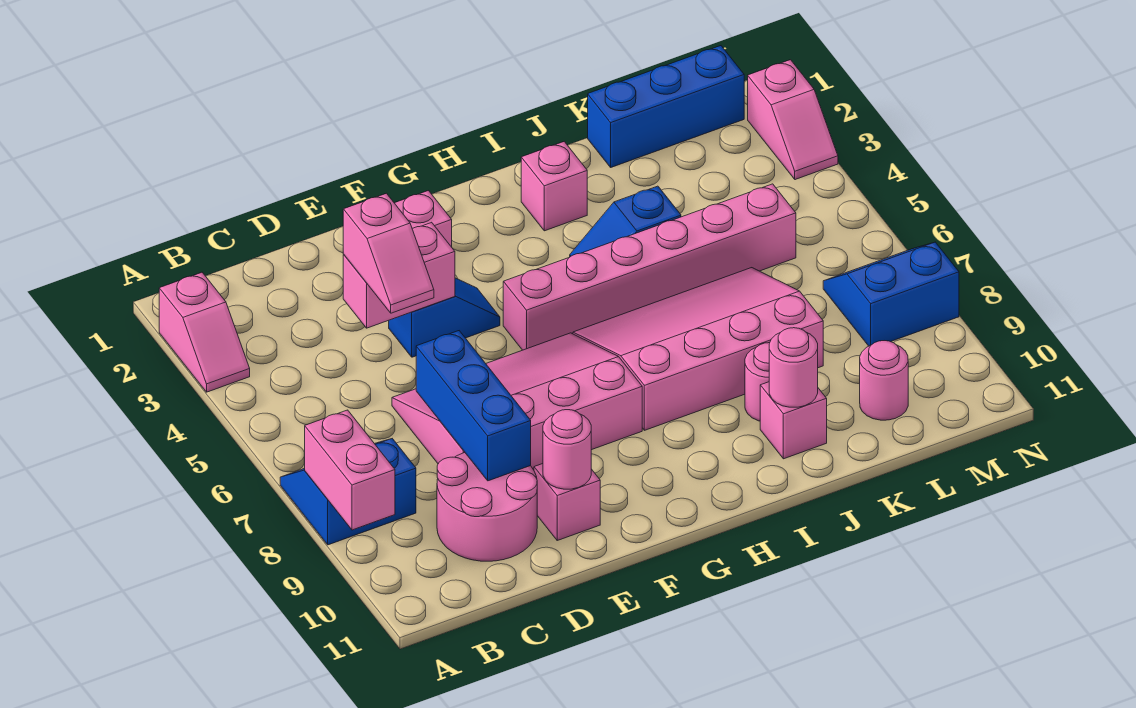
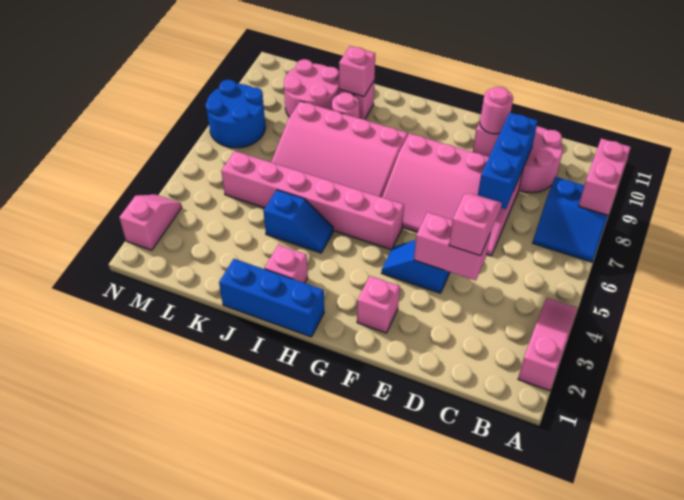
pink slope A2:A3 level 1 top 2 -> pink slope A2:A4 level 1 top 2
pink round brick J10 level 2 -> pink brick J10 level 2
blue brick K1:M1 level 1 -> blue brick H1:J1 level 1
pink round brick L10 level 1 -> pink round brick K9:L10 level 1
blue slope M7:N8 level 1 top 8 -> blue round brick M7:N8 level 1

